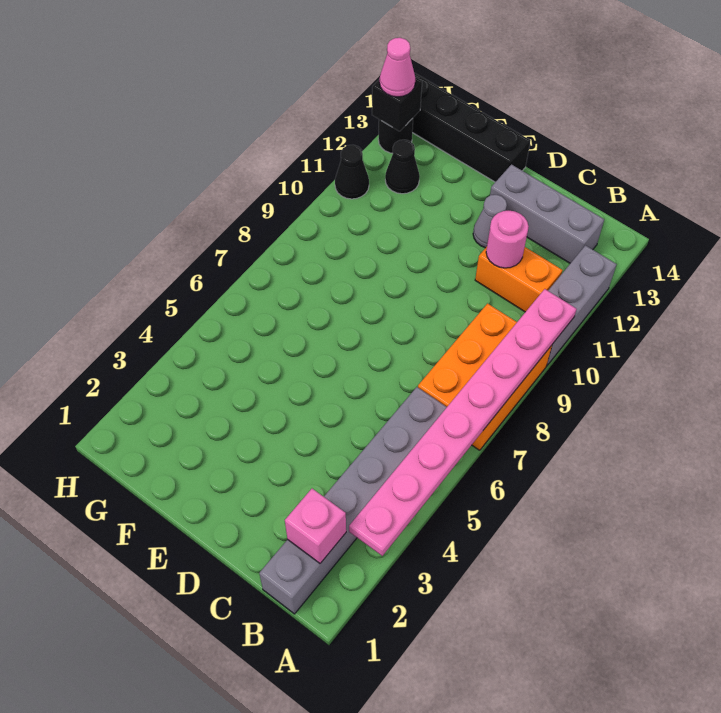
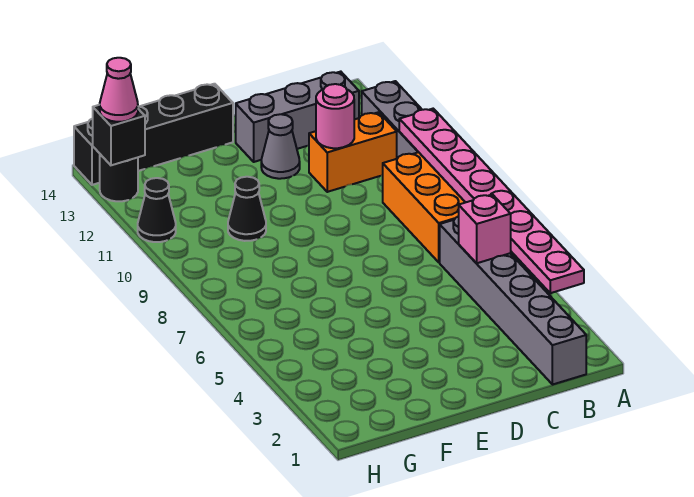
pink brick B2 level 2 -> pink brick B5 level 2
black cone G12 level 1 -> black cone F10 level 1

